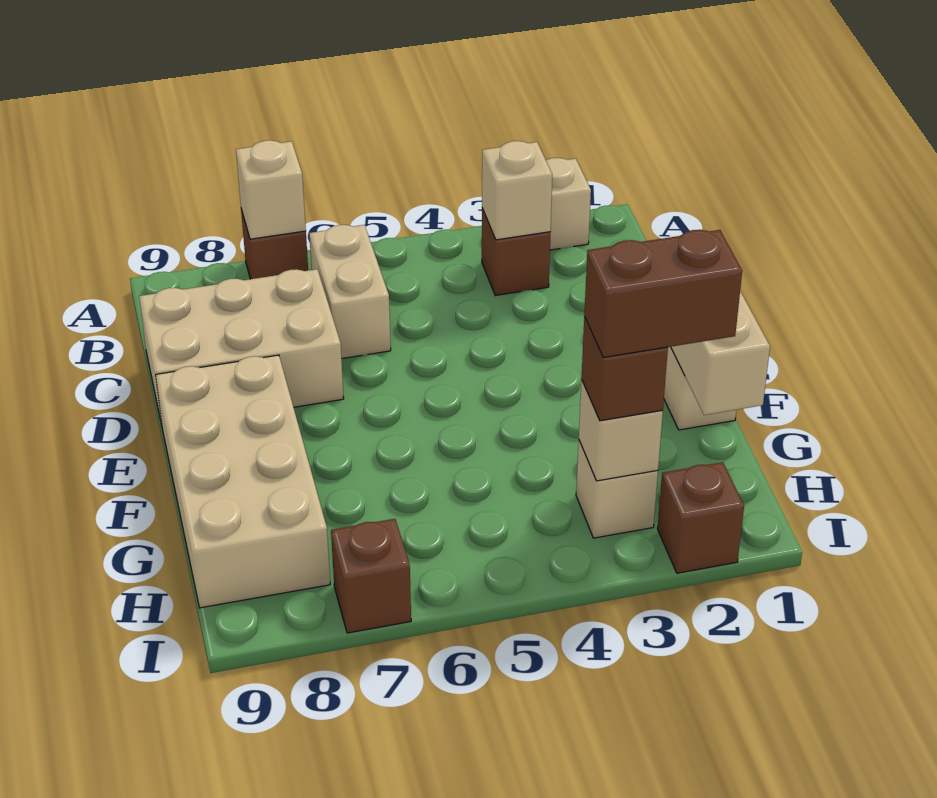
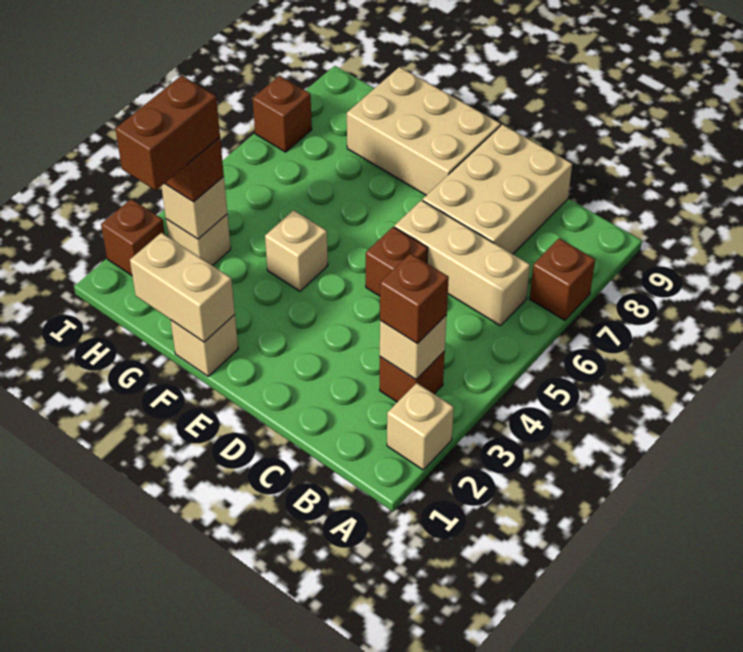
tan brick A7 level 2 -> tan brick F4 level 1
none -> brown brick B3 level 3
tan brick B6:C6 level 1 -> tan brick B6:D6 level 1
none -> brown brick D5 level 1
tan brick E8:H9 level 1 -> tan brick E8:G9 level 1

